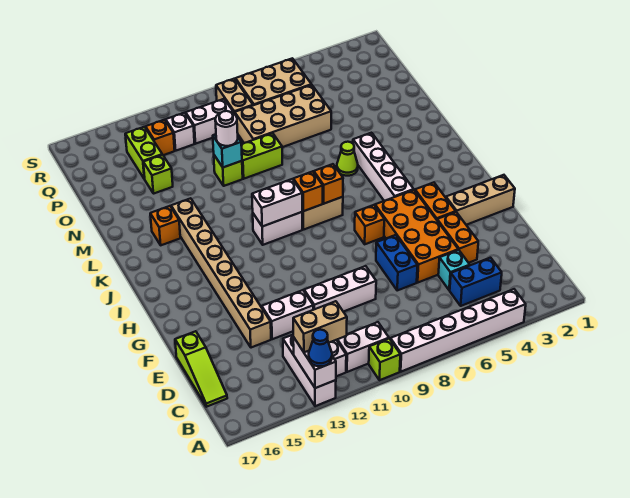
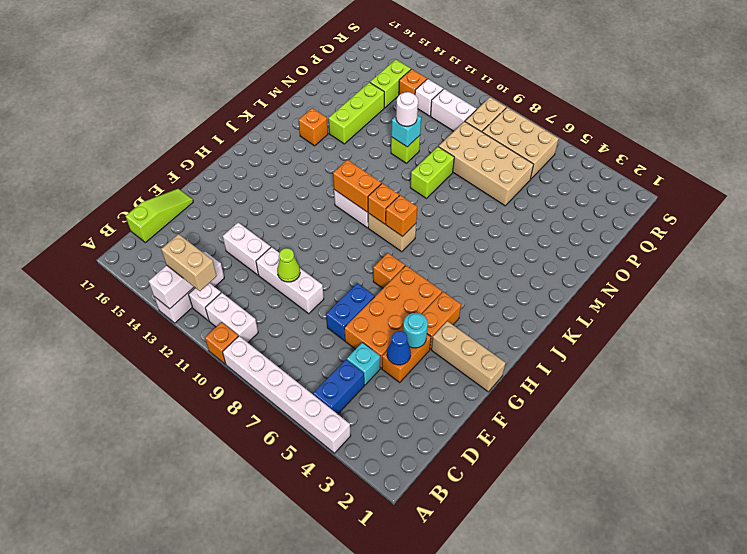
lime brick A10 level 1 -> orange brick A10 level 1
blue cone A13 level 3 -> blue cone E4 level 2
blue brick C4:C5 level 1 -> blue brick B5:C5 level 1
lime slope C17:E17 level 1 top E -> lime slope C17:E17 level 1 top C
tan brick E14:L14 level 1 -> none
none -> cyan round brick F4 level 2
white brick I5:L5 level 1 -> none
white brick J10:J11 level 2 -> orange brick J10:J11 level 2
lime cone L6 level 1 -> lime cone E10 level 2
lime brick N9:N10 level 1 -> lime brick M9:N9 level 1
lime brick O14 level 1 -> lime brick M14:O14 level 1

